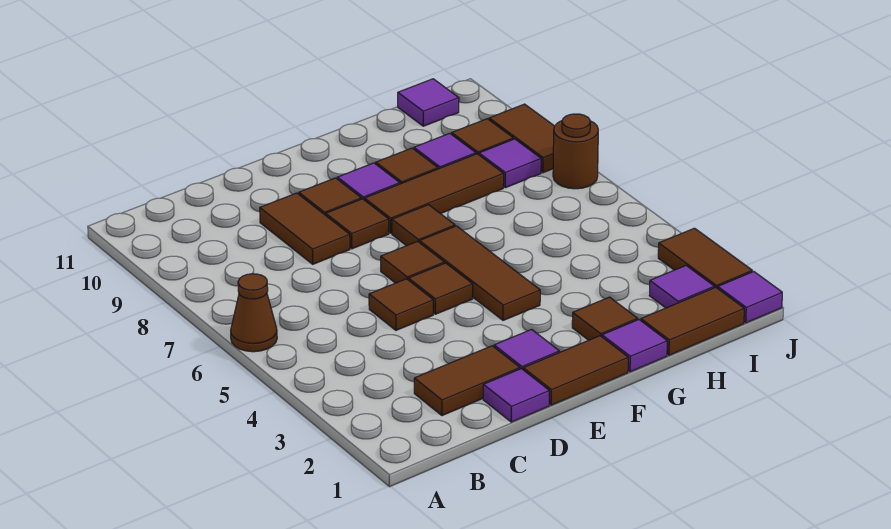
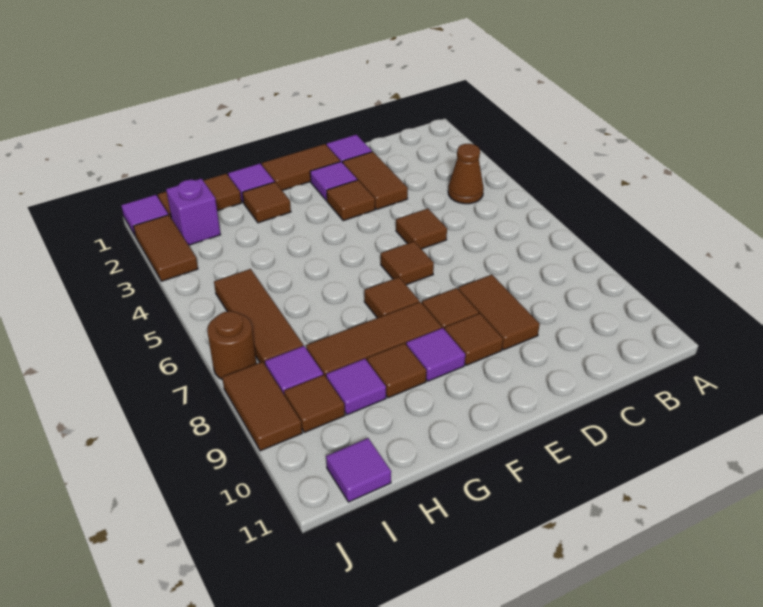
brown cone A6 level 1 -> brown cone B4 level 1
brown tile C2:D2 level 1 -> brown tile D2:D3 level 1
brown tile E5 level 1 -> brown tile E3 level 1
brown tile F4:F6 level 1 -> brown tile I5:I7 level 1
purple tile I2 level 1 -> purple brick I2 level 1

